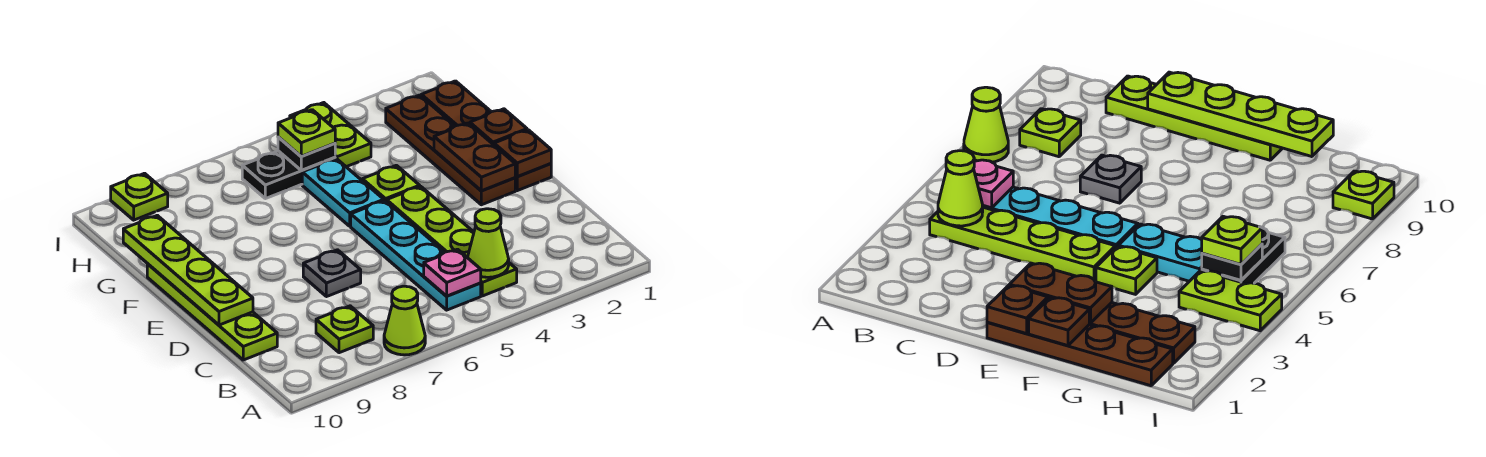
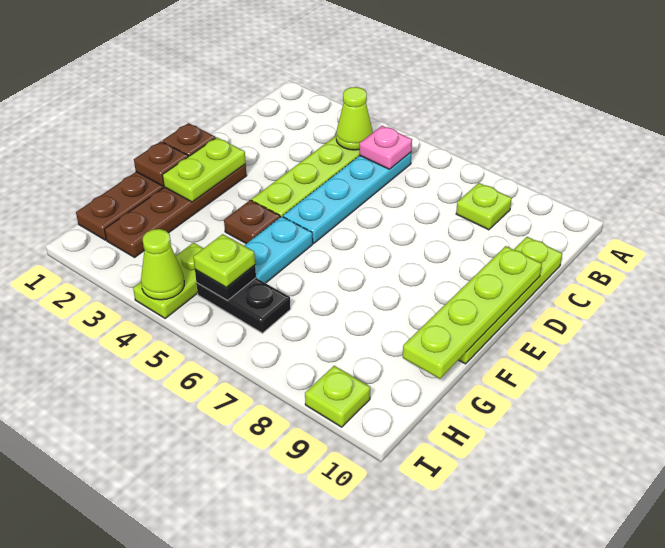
lime cone A7 level 1 -> lime cone I4 level 2
grey plate D7 level 1 -> none
brown plate E2:F2 level 2 -> lime plate E2:F2 level 2
lime plate F4 level 1 -> brown plate F4 level 1

